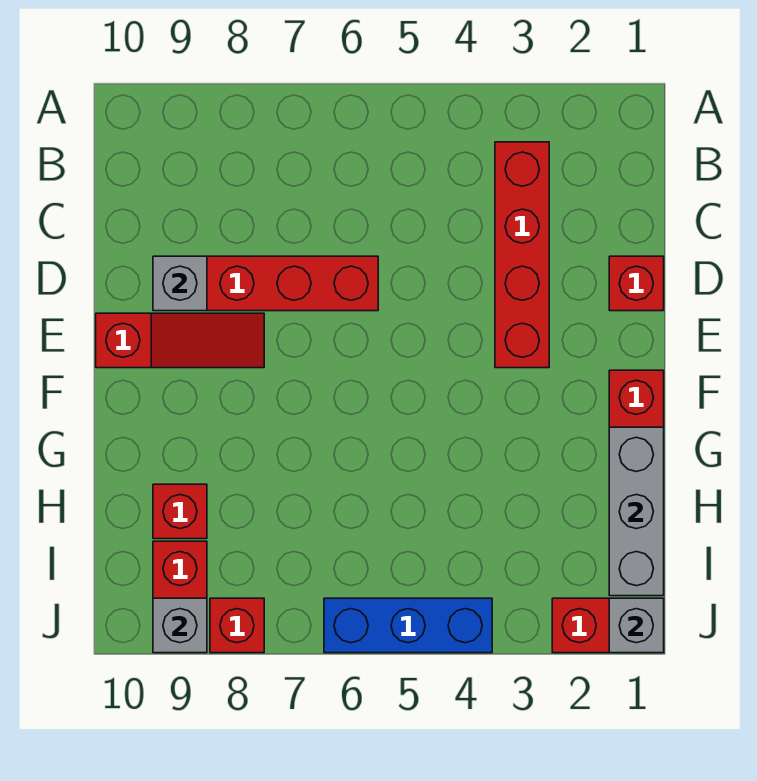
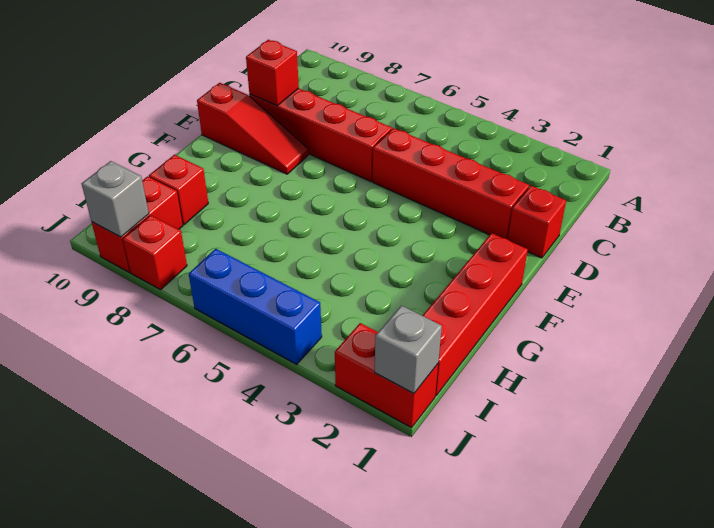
red brick B3:E3 level 1 -> red brick D2:D5 level 1
grey brick D9 level 2 -> red brick D9 level 2
grey brick G1:I1 level 2 -> none

